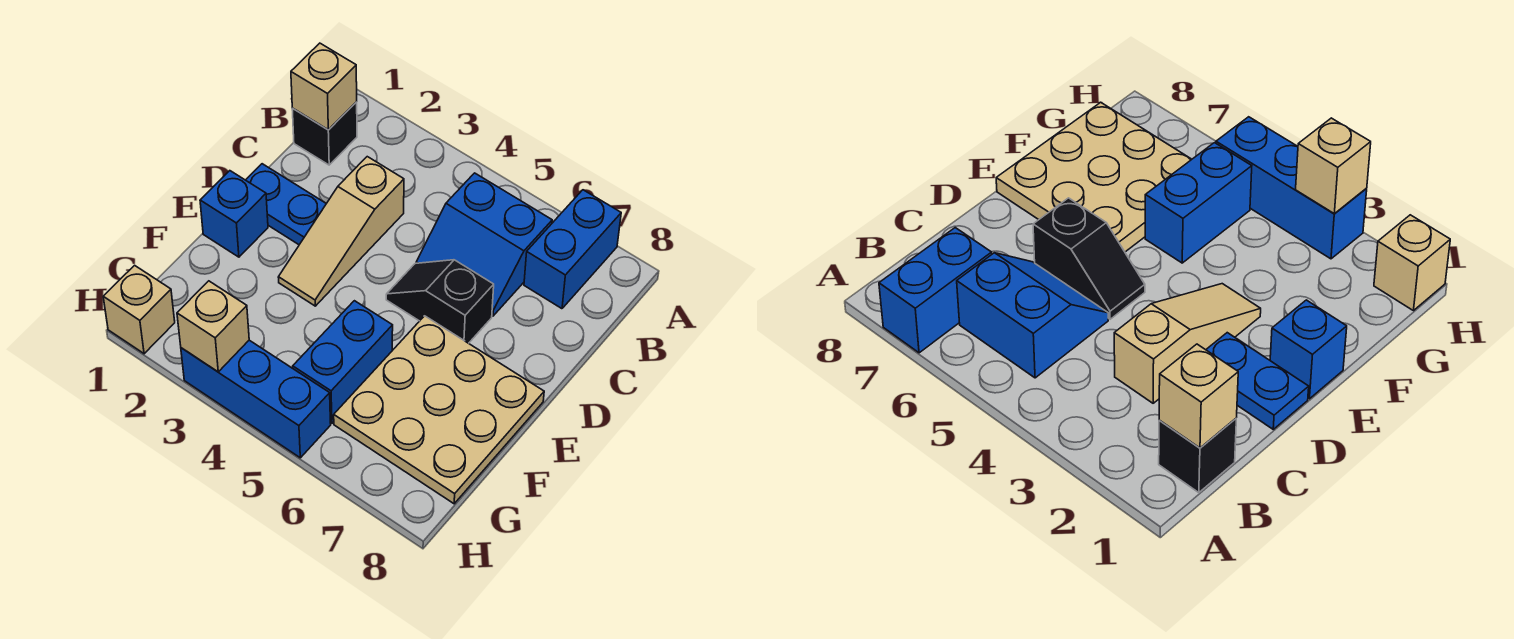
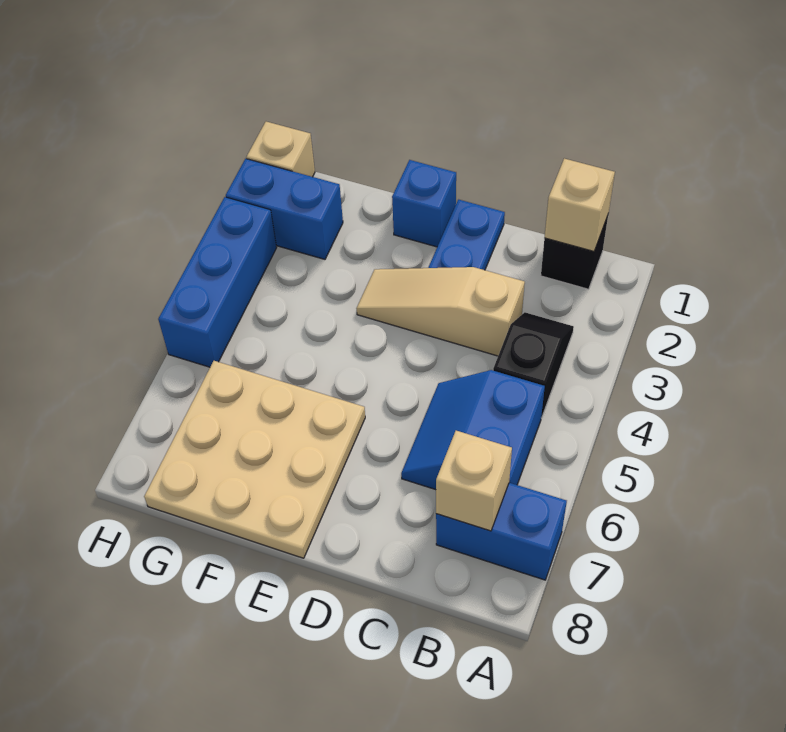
black slope D5:D6 level 1 top 6 -> black slope B3:B4 level 1 top 4
blue brick F5:G5 level 1 -> blue brick G2:H2 level 1
tan brick H3 level 2 -> tan brick B7 level 2

